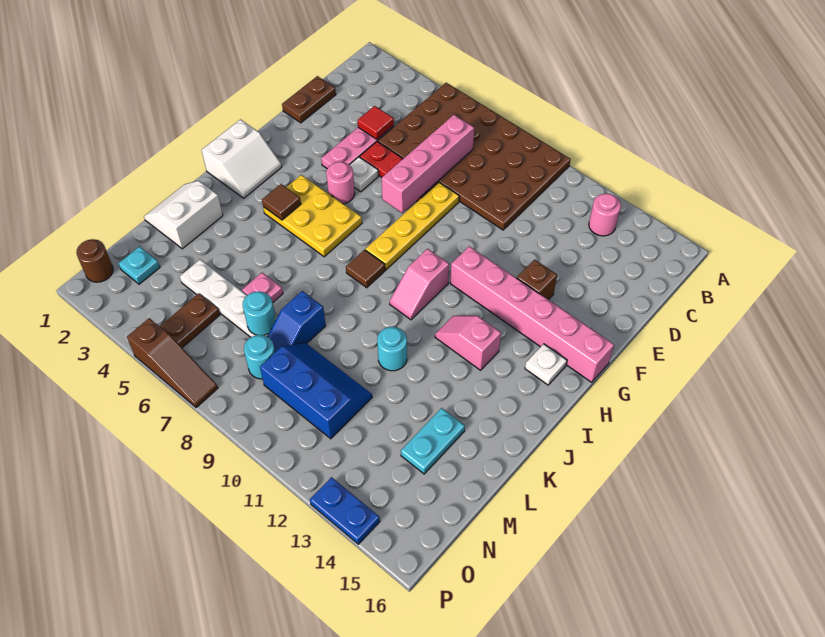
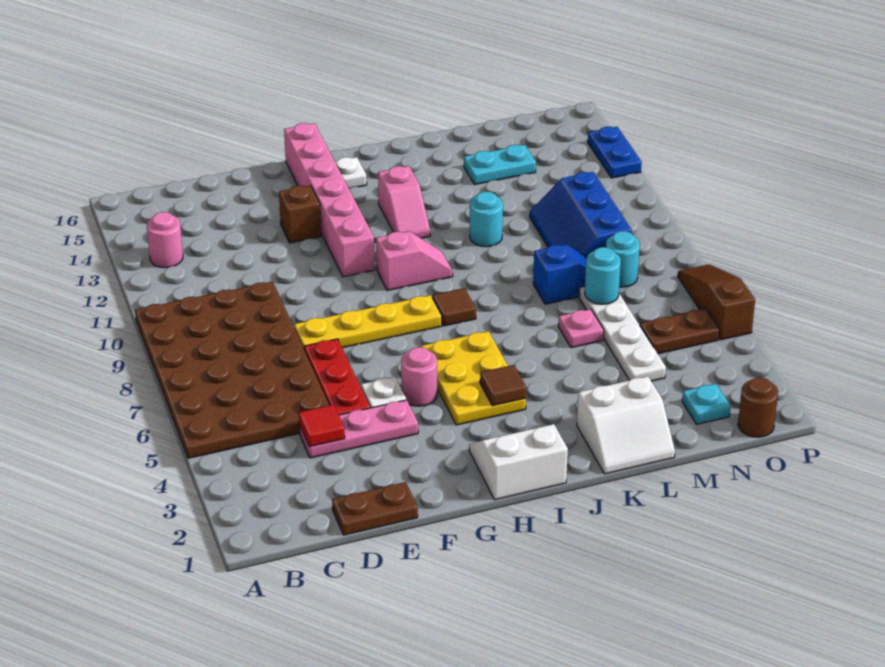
pink brick C7:F7 level 2 -> none

